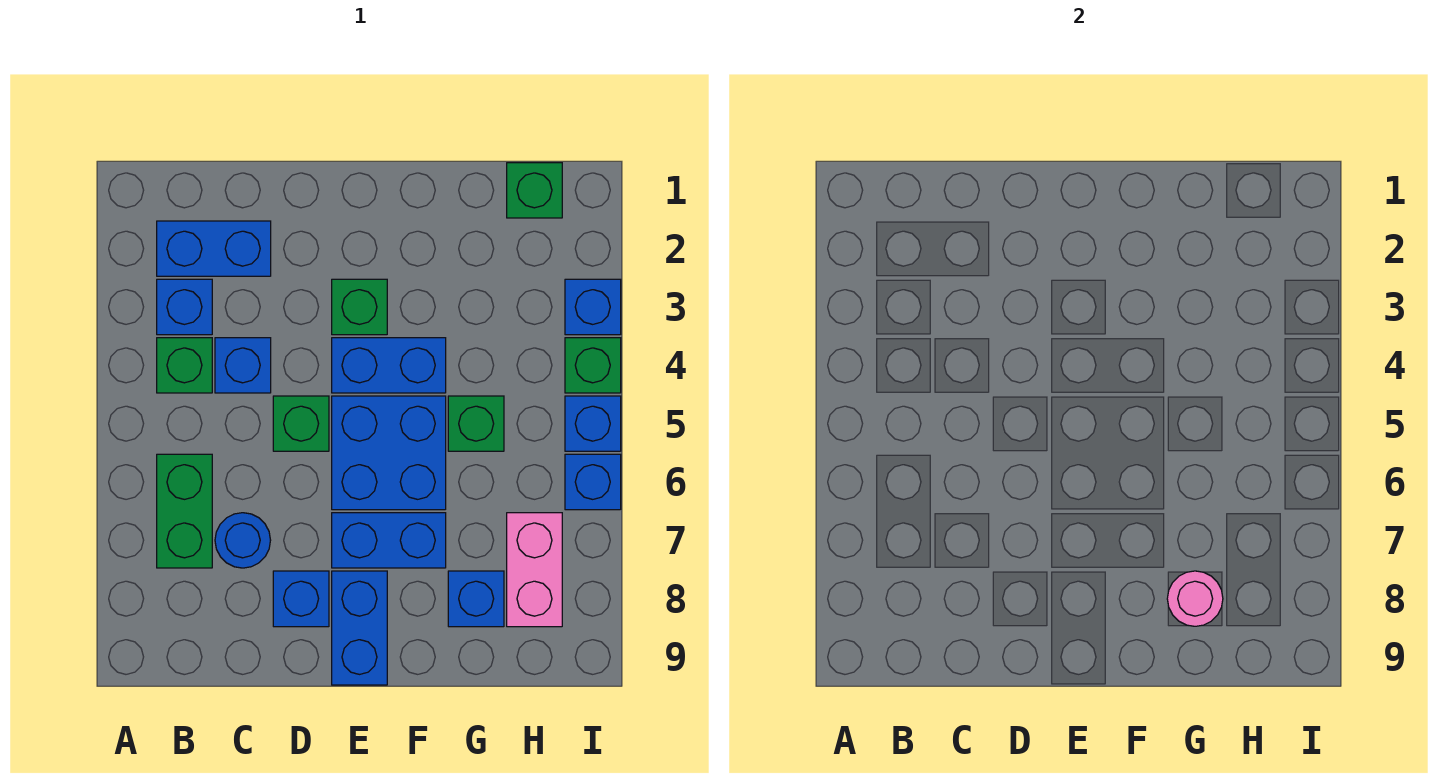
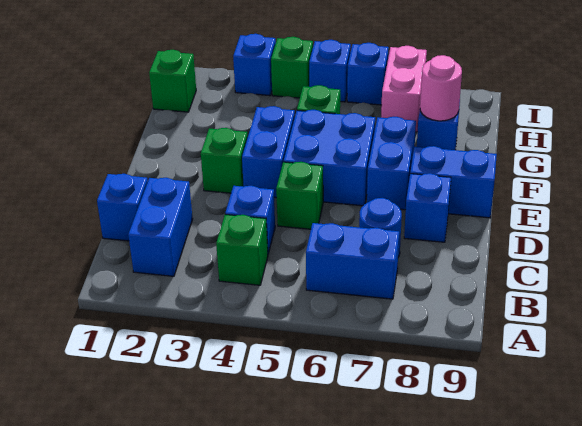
blue brick B3 level 1 -> blue brick C1 level 1
green brick B6:B7 level 1 -> blue brick B6:B7 level 1
pink brick H7:H8 level 1 -> pink brick H7:I7 level 1

